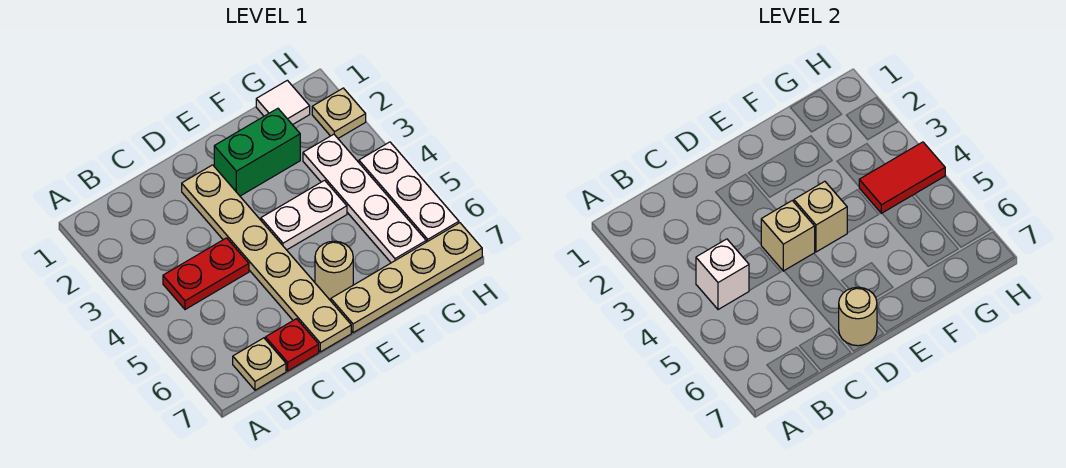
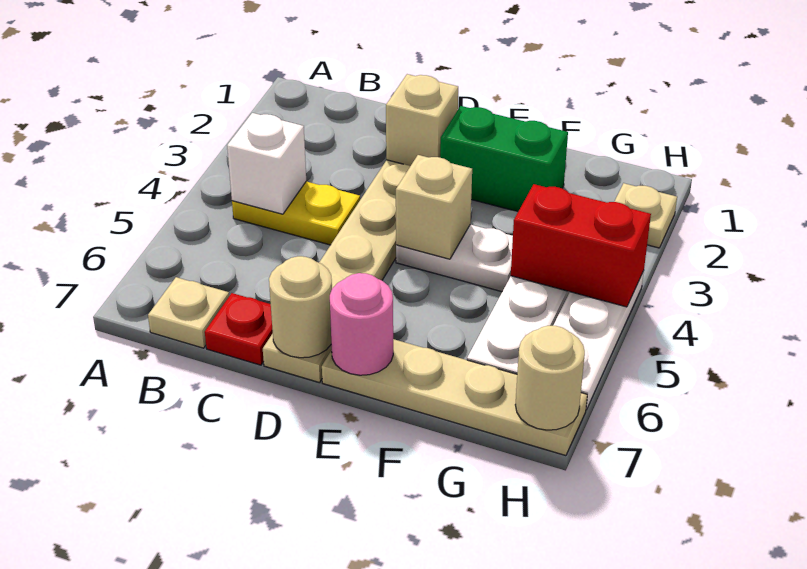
red plate B4:C4 level 1 -> yellow plate B4:C4 level 1
tan brick D4 level 2 -> tan brick D2 level 2
tan round brick E6 level 1 -> tan round brick H7 level 2
none -> pink round brick E7 level 2
white tile G1 level 1 -> none
red tile G4:H4 level 2 -> red brick G4:H4 level 2

